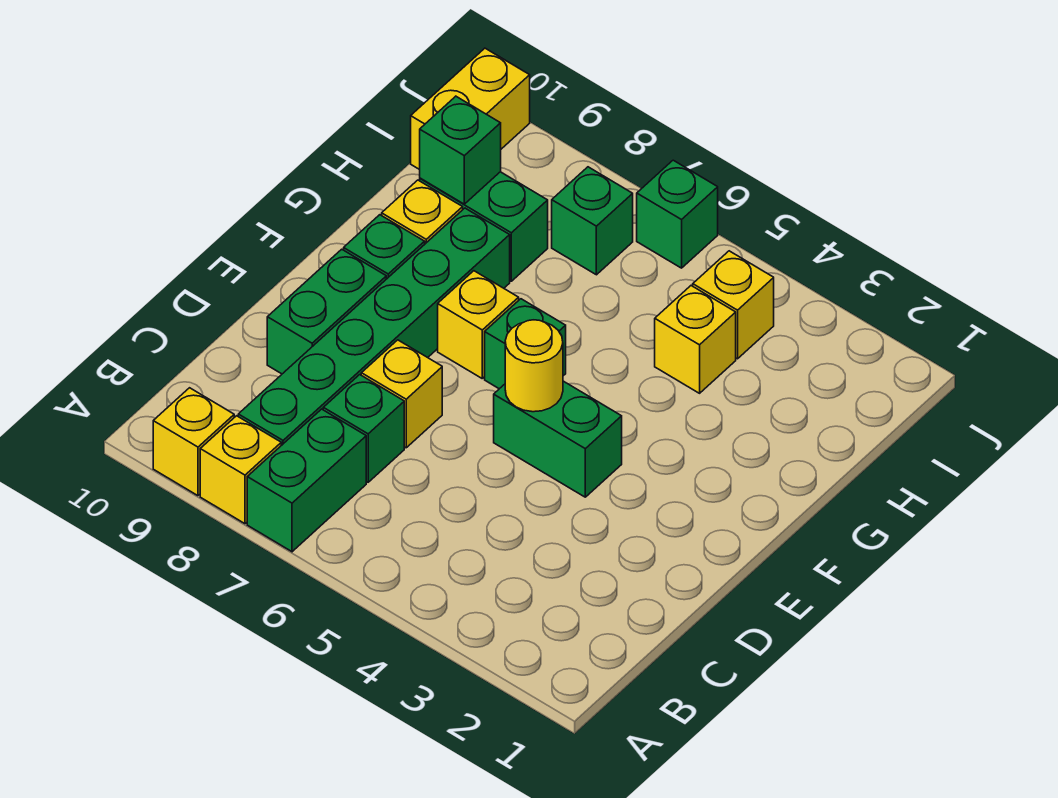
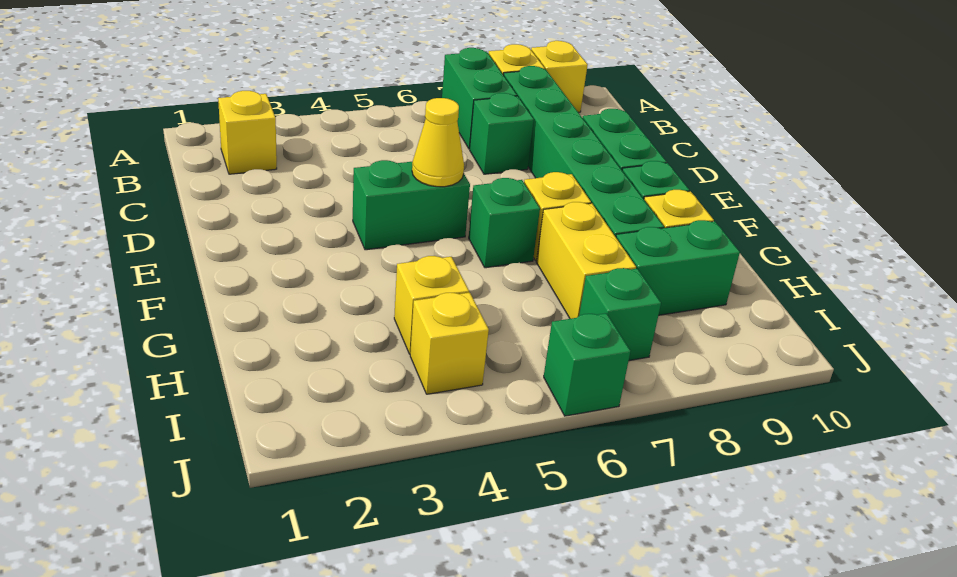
yellow brick D7 level 1 -> yellow brick B2 level 1
yellow round brick E5 level 2 -> yellow cone E5 level 2
green brick H9 level 2 -> none
yellow brick I10:J10 level 1 -> yellow brick G7:H7 level 1

